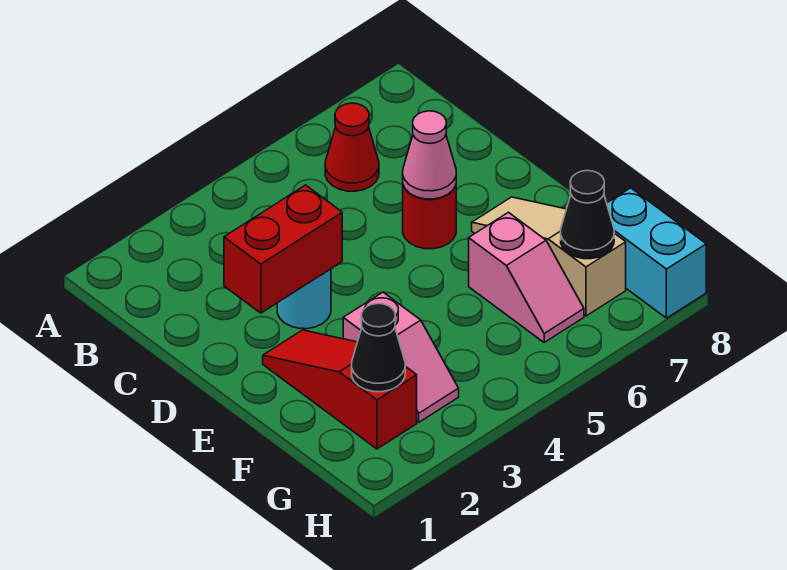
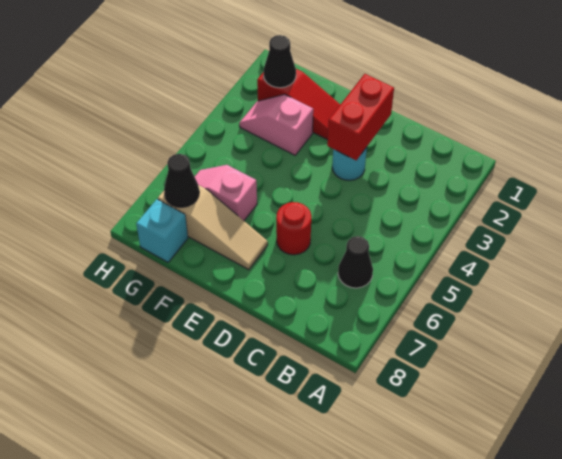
red cone B6 level 1 -> black cone B6 level 1
pink cone D6 level 2 -> none
cyan brick G8:H8 level 1 -> cyan brick G8 level 1

